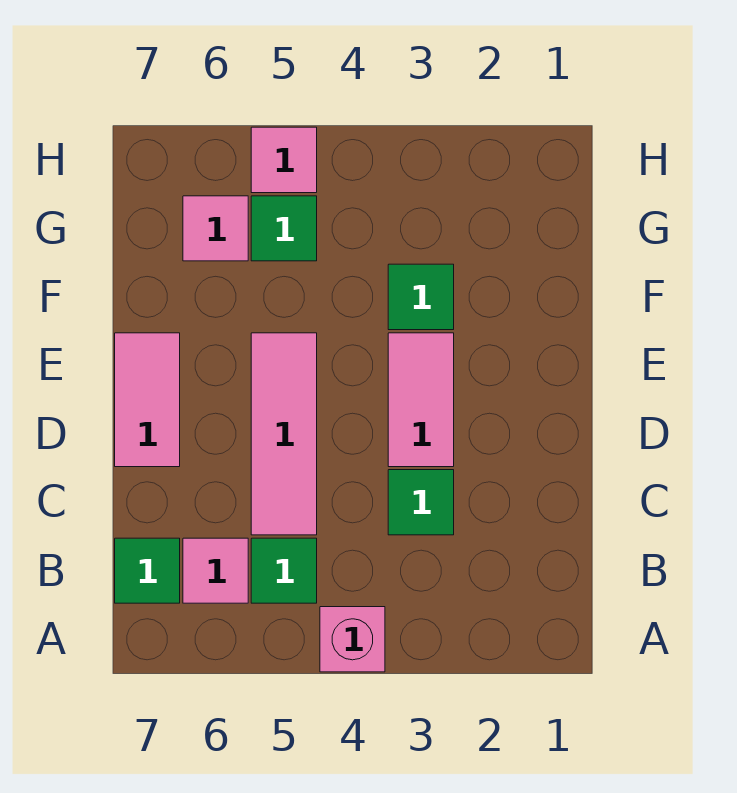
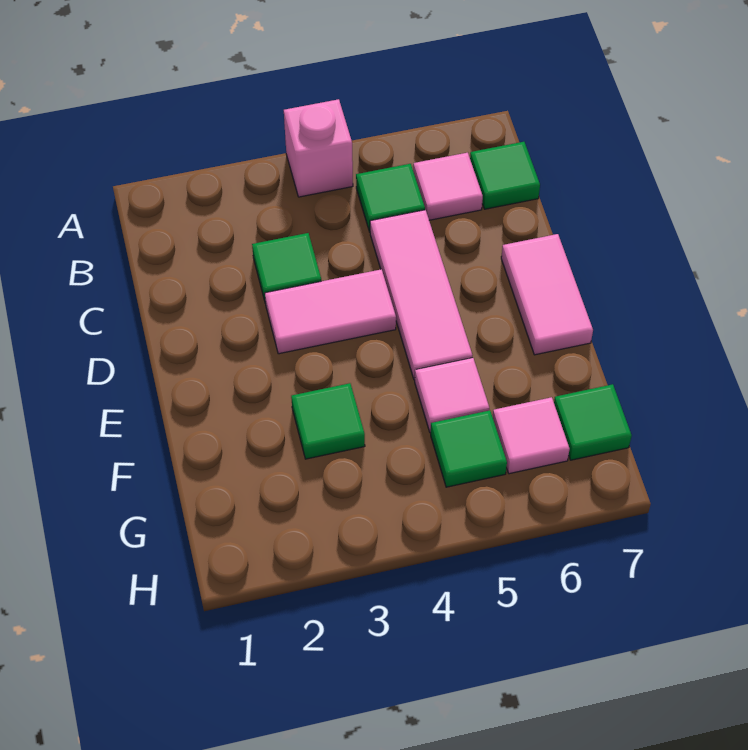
pink tile D3:E3 level 1 -> pink tile D3:D4 level 1
none -> green tile G7 level 1
pink tile H5 level 1 -> pink tile F5 level 1

